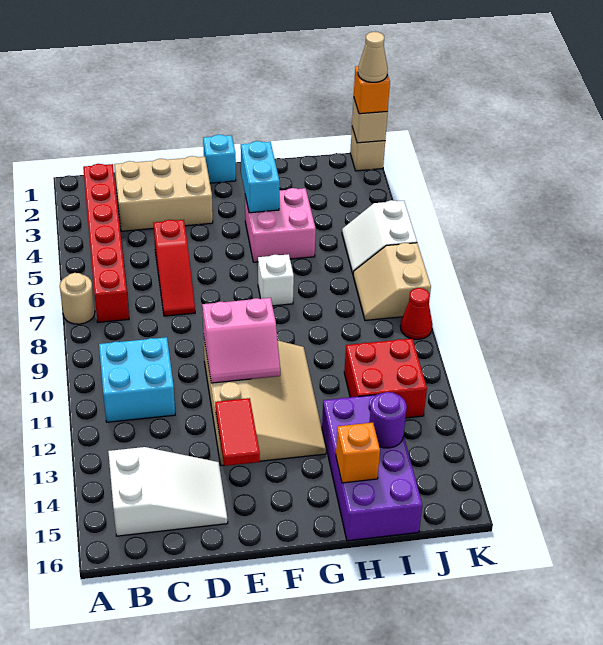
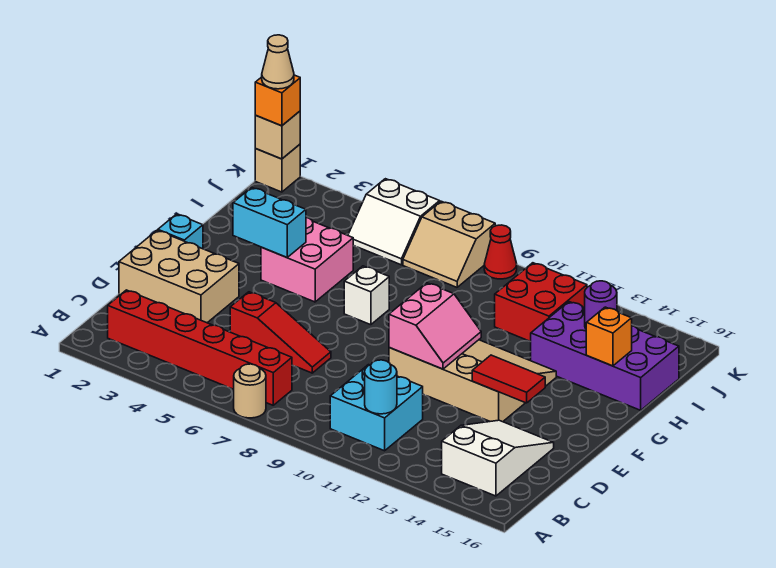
none -> cyan round brick B11 level 2
tan brick C2:E3 level 1 -> tan brick D1:E3 level 1

